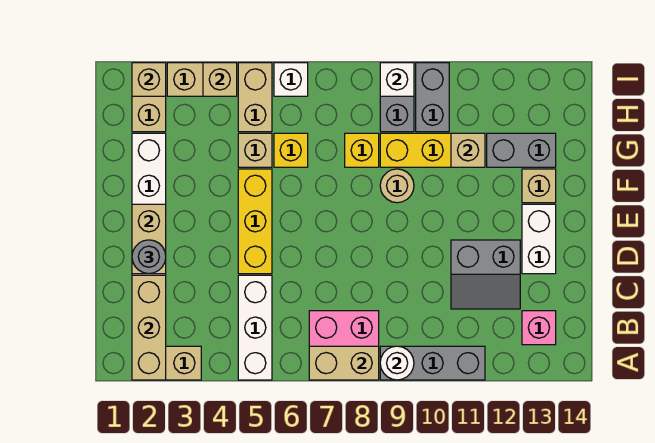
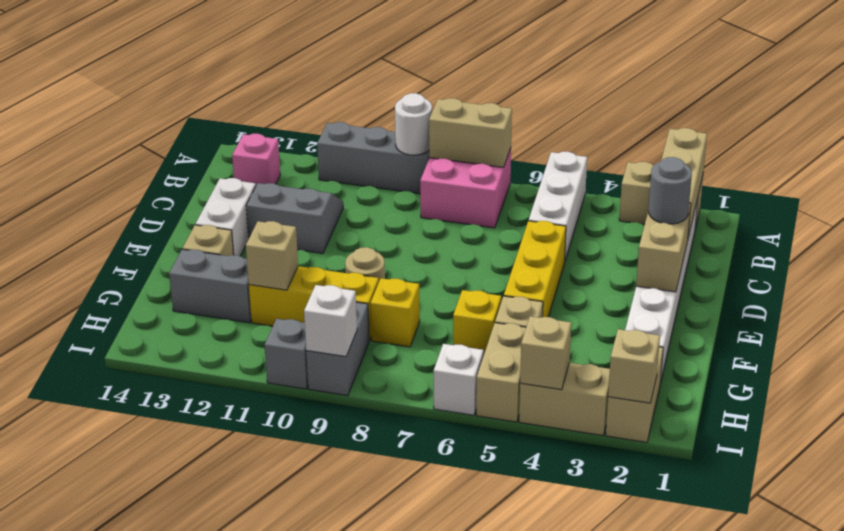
grey brick H10:I10 level 1 -> grey brick I10 level 1

